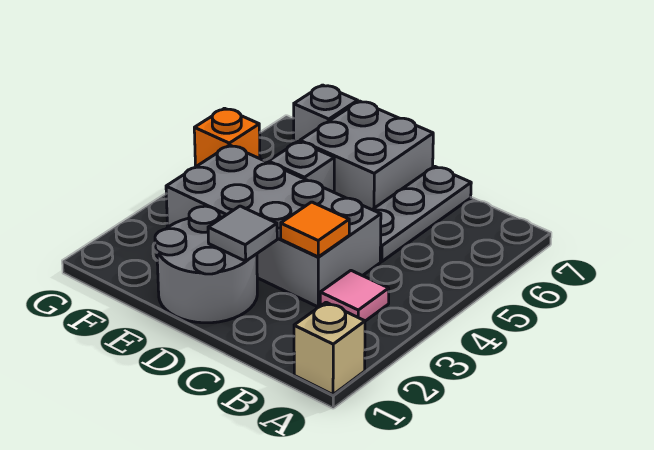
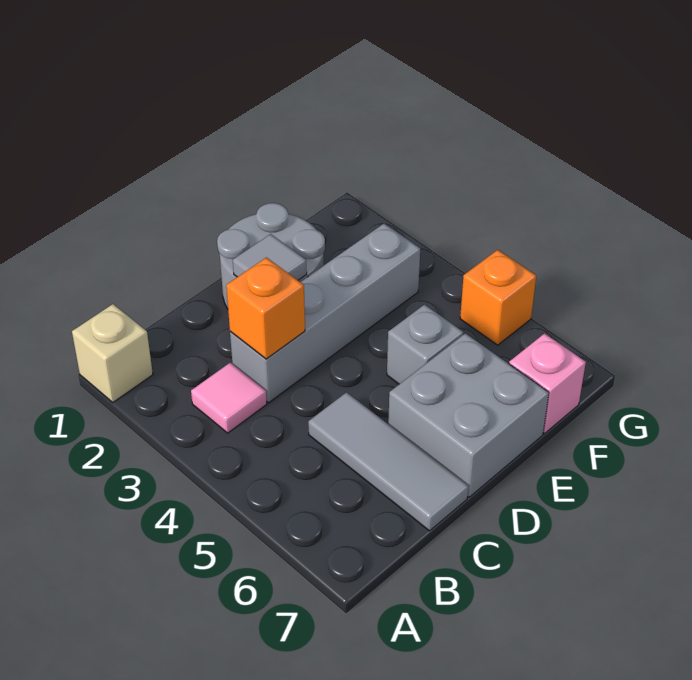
grey brick C3:F4 level 1 -> grey brick C3:F3 level 1
orange tile C3 level 2 -> orange brick C3 level 2
grey plate C5:C7 level 1 -> grey tile C5:C7 level 1
grey brick F7 level 1 -> pink brick F7 level 1

